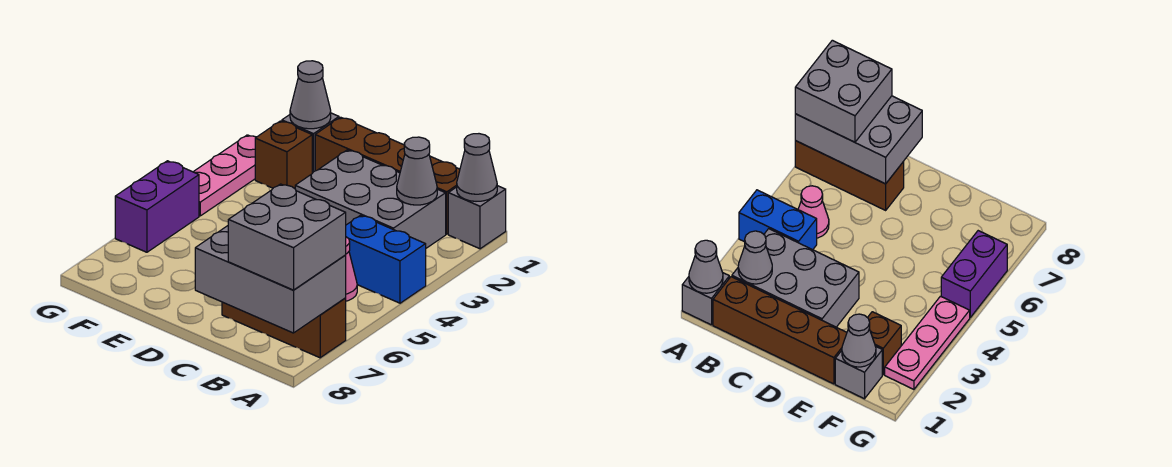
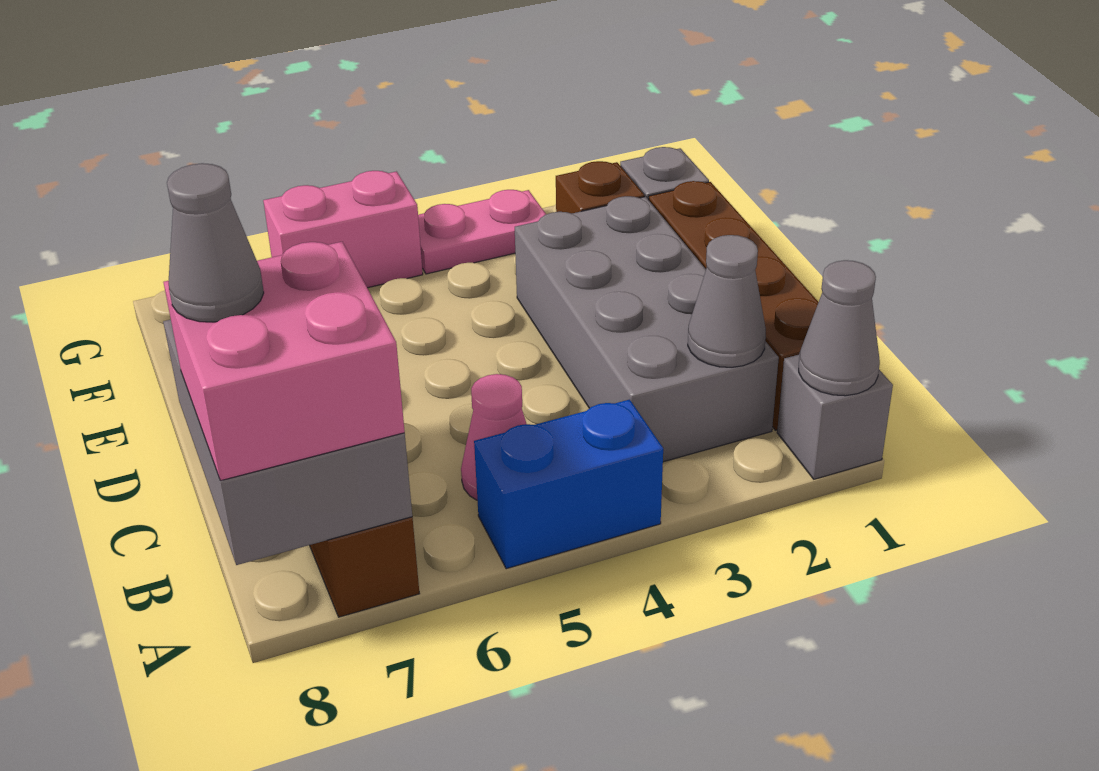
blue brick A4:B4 level 1 -> blue brick A4:A5 level 1
grey brick A7:B8 level 3 -> pink brick A7:B8 level 3
grey brick B2:D3 level 1 -> grey brick B2:E3 level 1
grey cone F1 level 2 -> grey cone B8 level 4
pink plate G2:G4 level 1 -> pink plate G3:G4 level 1
purple brick G5:G6 level 1 -> pink brick G5:G6 level 1

